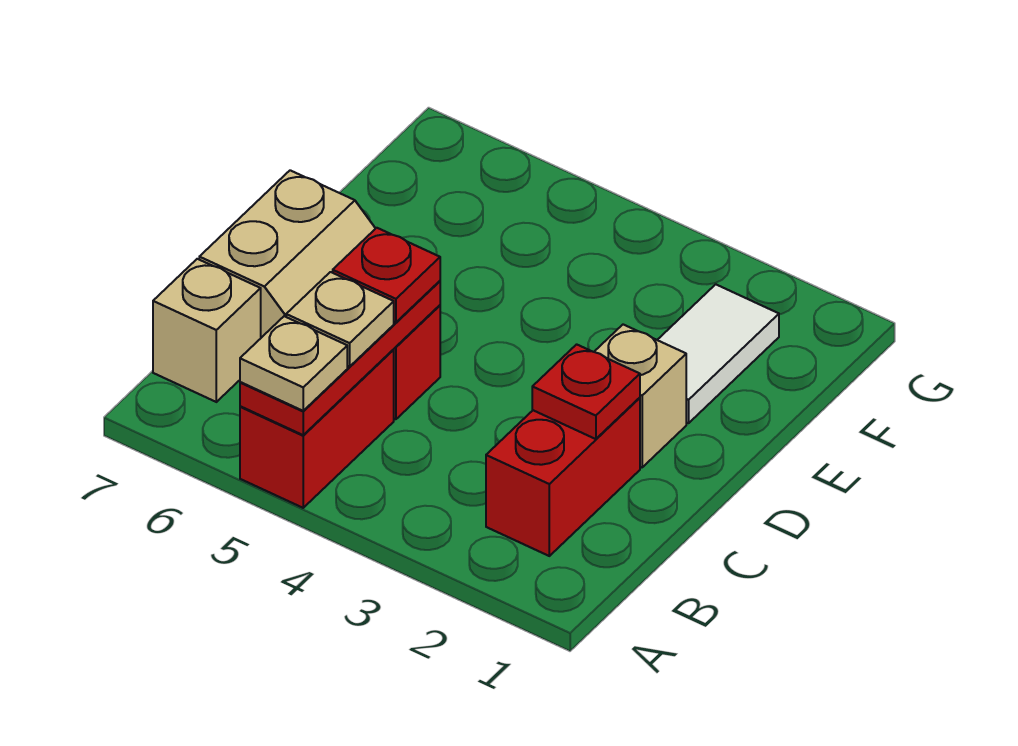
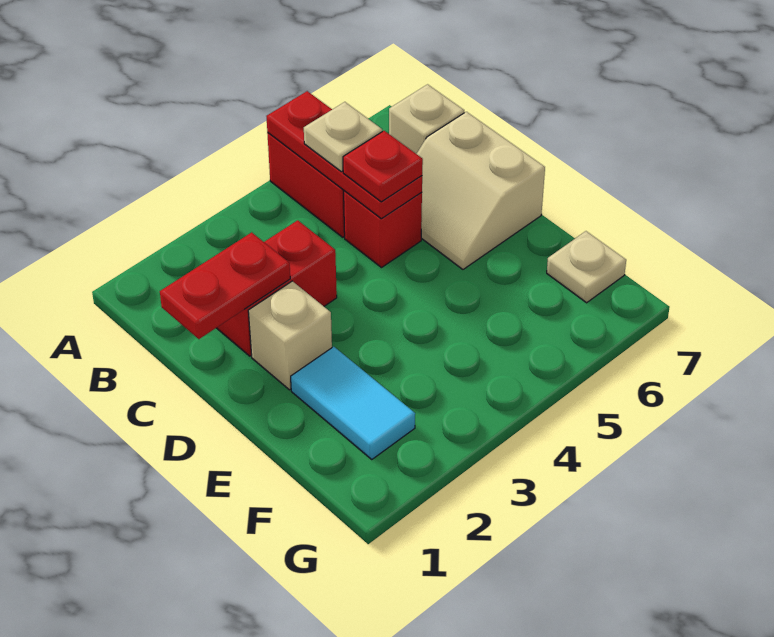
tan plate A5 level 3 -> tan plate F7 level 1
red brick B2:C2 level 1 -> red brick C2:C3 level 1
red plate C2 level 2 -> red plate C1:C2 level 2
white tile E2:F2 level 1 -> cyan tile E2:F2 level 1

